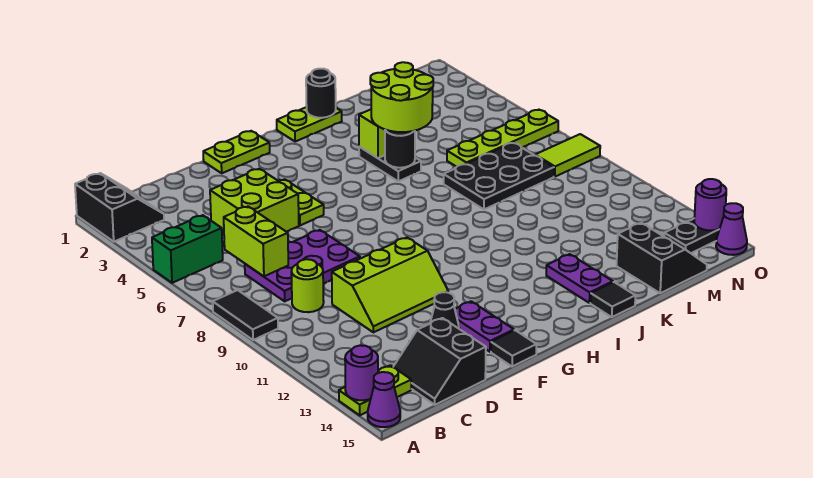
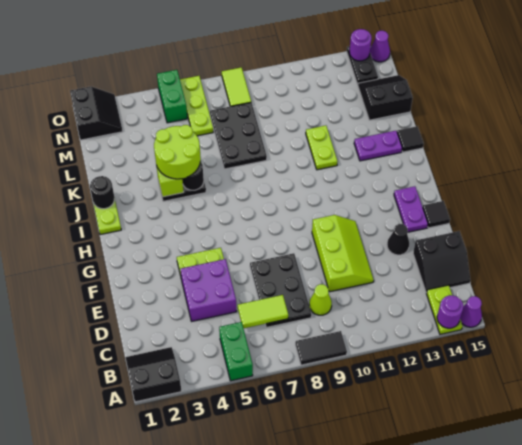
lime brick C6:C7 level 2 -> lime tile C6:C7 level 2
purple plate C7:E8 level 1 -> black plate C7:E8 level 1
lime round brick C9 level 1 -> lime cone C9 level 1
lime brick D4:E5 level 1 -> purple brick D4:E5 level 1
lime plate F1:G1 level 1 -> lime plate J11:K11 level 1
purple plate F13:F14 level 1 -> purple plate F14:G14 level 1
lime plate L6:O6 level 1 -> lime plate M6:O6 level 1
none -> black slope N1:O2 level 1 top 1
none -> green brick N5:O5 level 1

